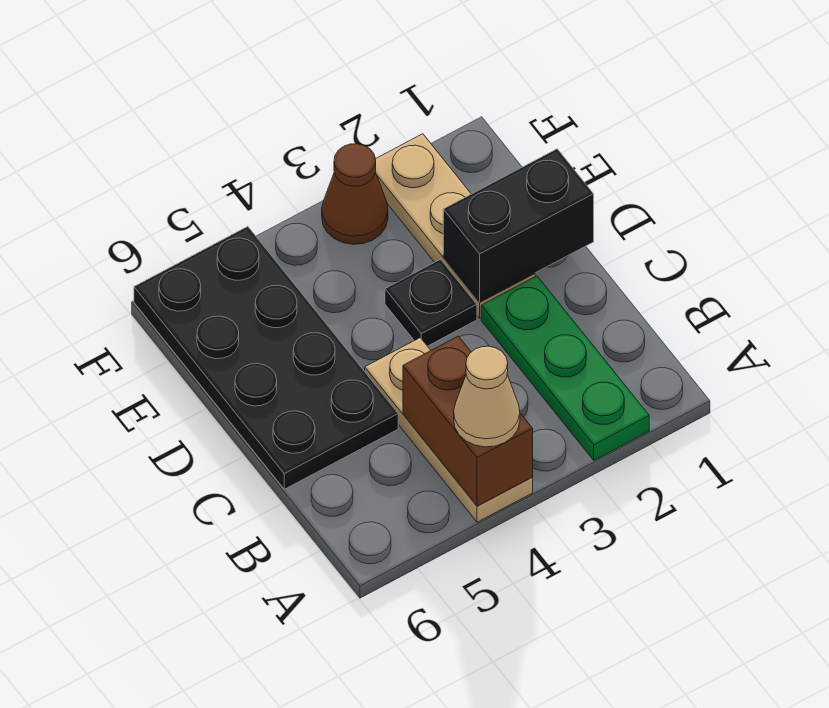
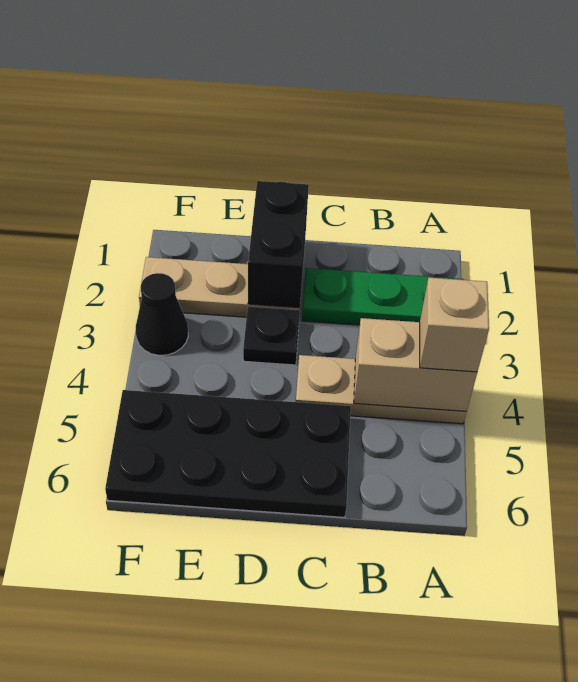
brown brick A4:B4 level 2 -> tan brick A4:B4 level 2
tan cone A4 level 3 -> tan brick A4 level 3
brown cone F3 level 1 -> black cone F3 level 1

